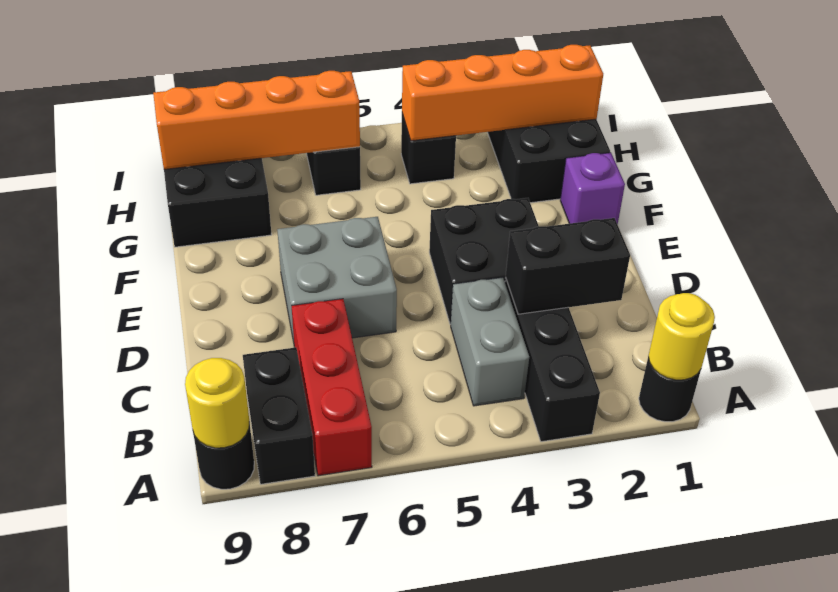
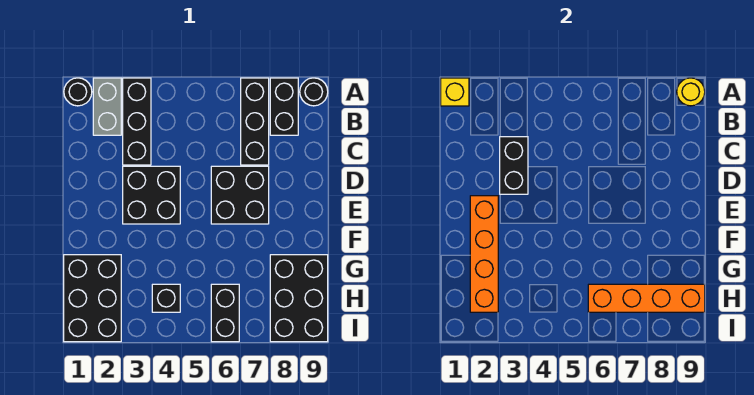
yellow round brick A1 level 2 -> yellow brick A1 level 2
red brick A7:C7 level 1 -> black brick A7:C7 level 1
grey brick B4:C4 level 1 -> grey brick A2:B2 level 1
black brick C2:C3 level 2 -> black brick C3:D3 level 2
grey brick D6:E7 level 1 -> black brick D6:E7 level 1
purple brick F1 level 1 -> none
orange brick H1:H4 level 2 -> orange brick E2:H2 level 2

